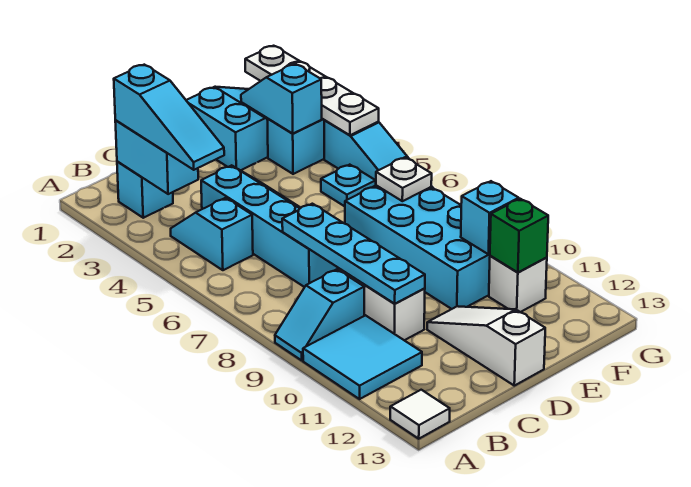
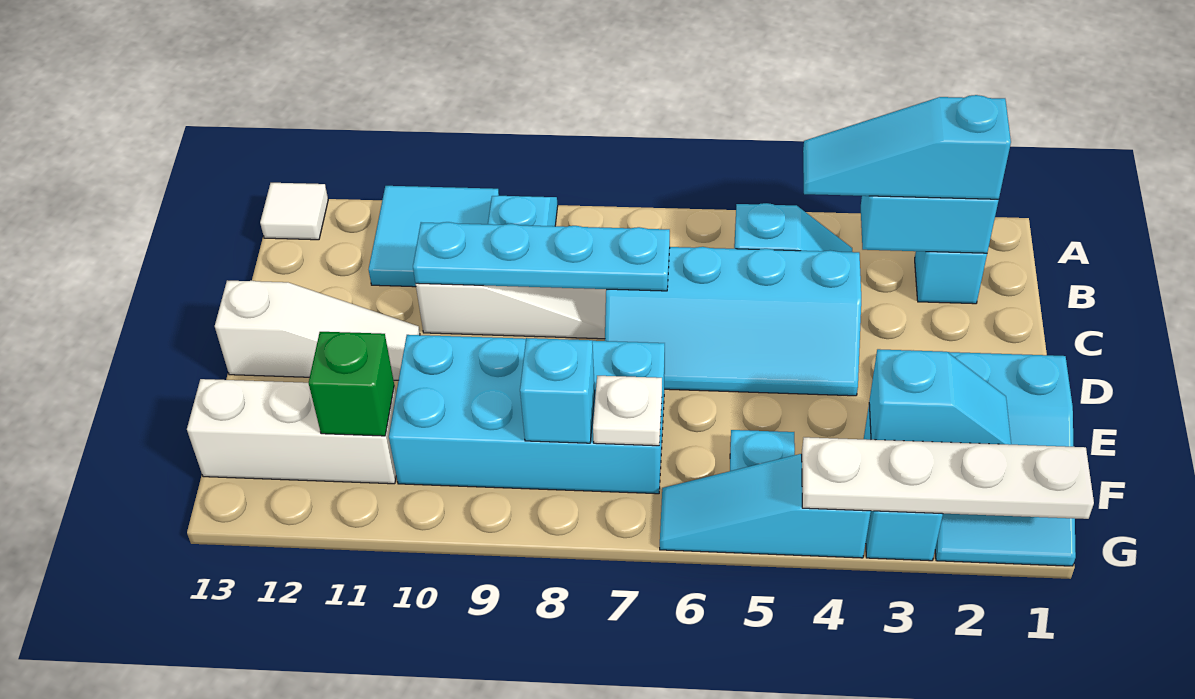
cyan brick F10 level 2 -> cyan brick F8 level 2
white brick F11 level 1 -> white brick F11:F13 level 1

